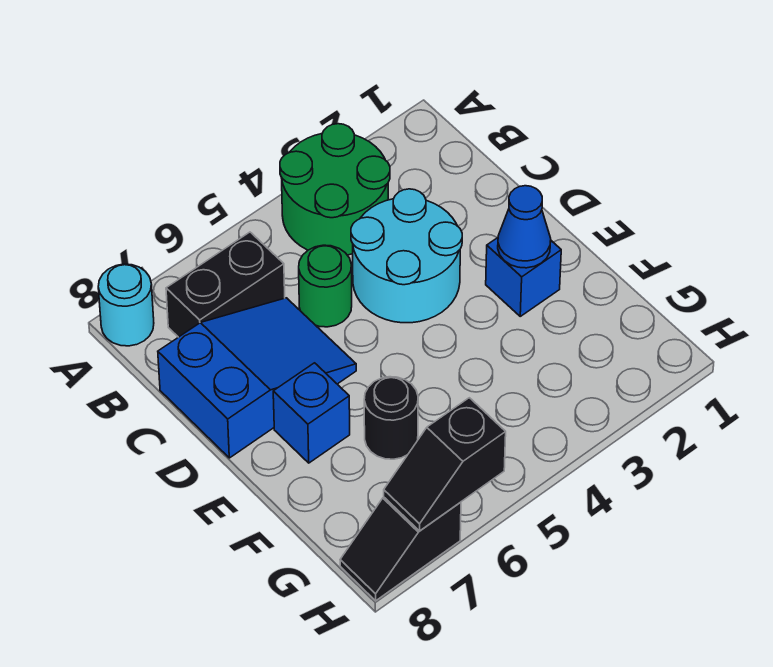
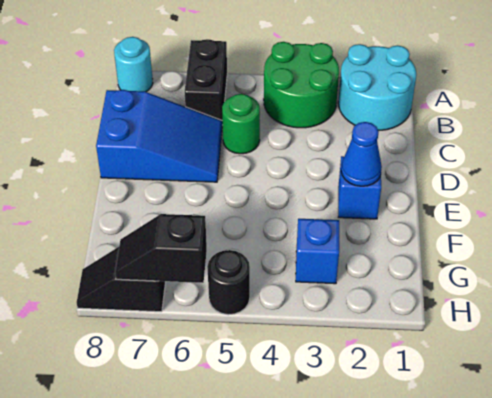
black brick B6:B7 level 1 -> black brick A6:B6 level 1
cyan round brick C3:D4 level 1 -> cyan round brick A1:B2 level 1
blue brick E7 level 1 -> blue brick G3 level 1
black round brick F6 level 1 -> black round brick H5 level 1

